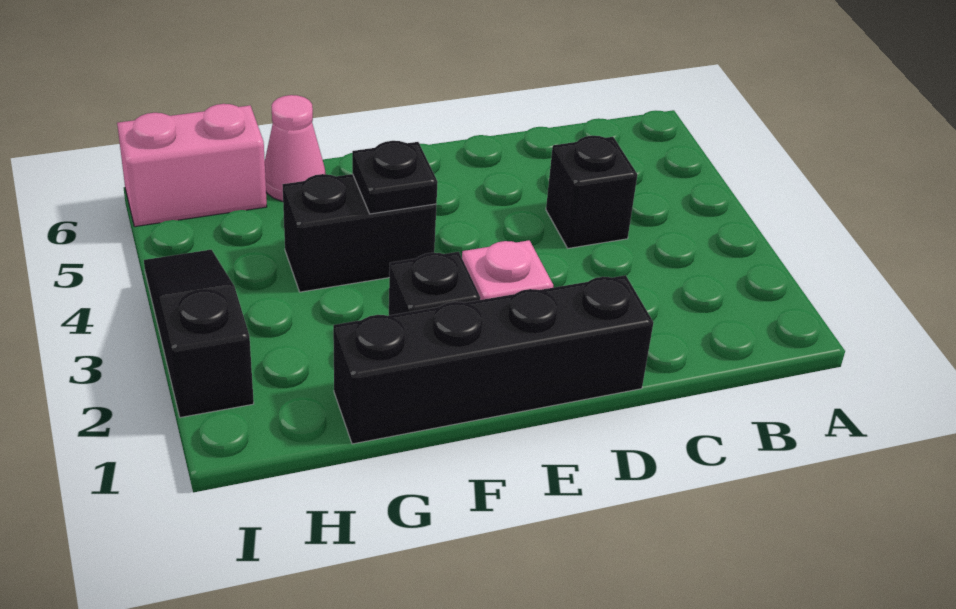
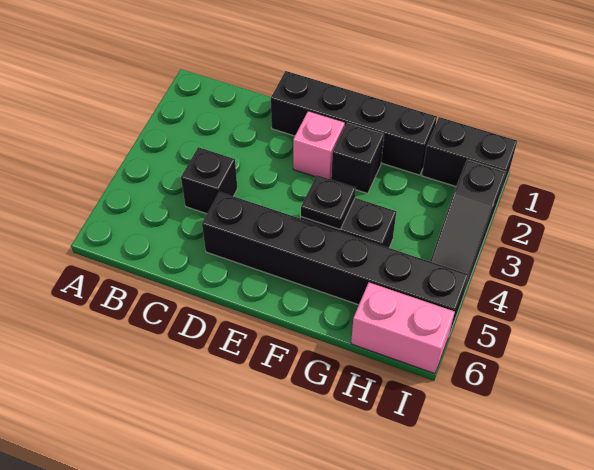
none -> black brick D5:I5 level 1
pink cone G6 level 1 -> none
none -> black brick H1:I1 level 1

